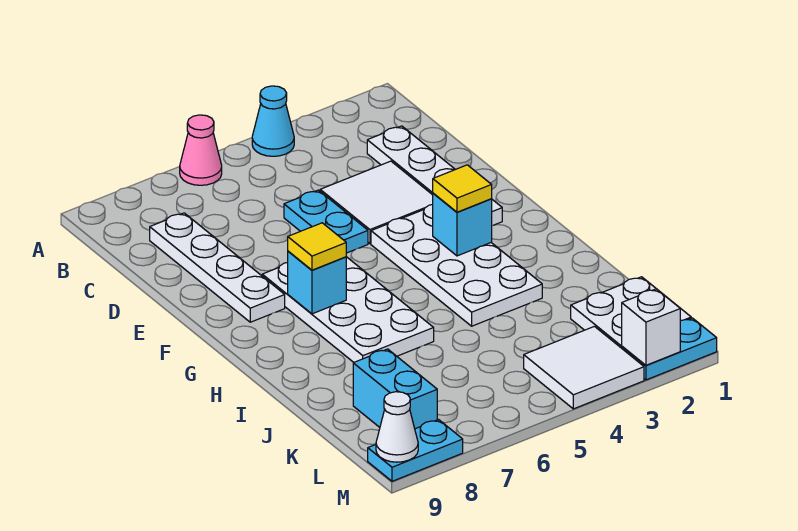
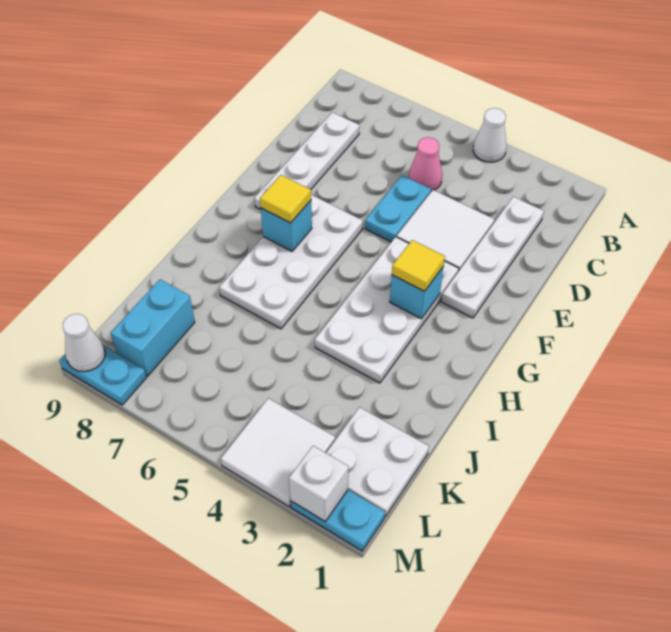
cyan cone A4 level 1 -> white cone A4 level 1
pink cone A6 level 1 -> pink cone C5 level 1

